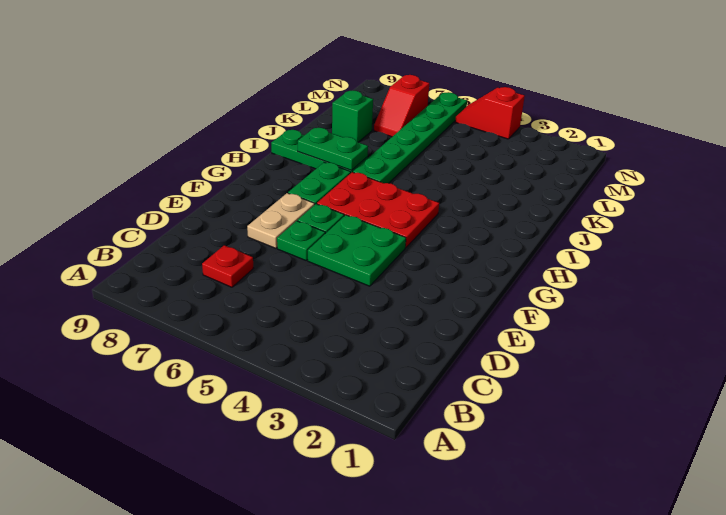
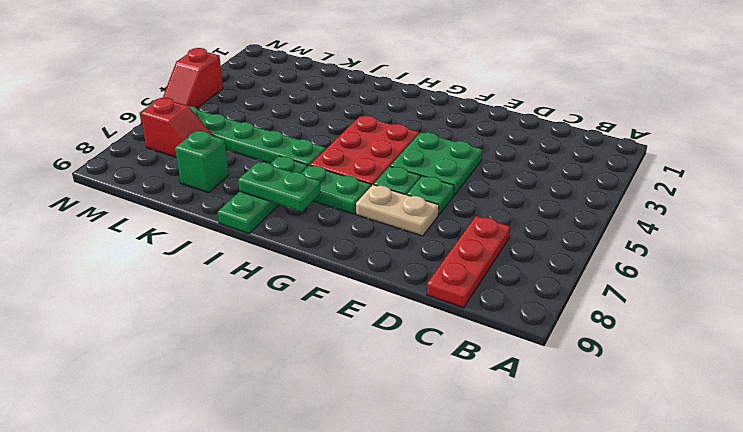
red plate C7 level 1 -> red plate C7:C9 level 1
green plate I7:I8 level 2 -> green plate H8:I8 level 2

